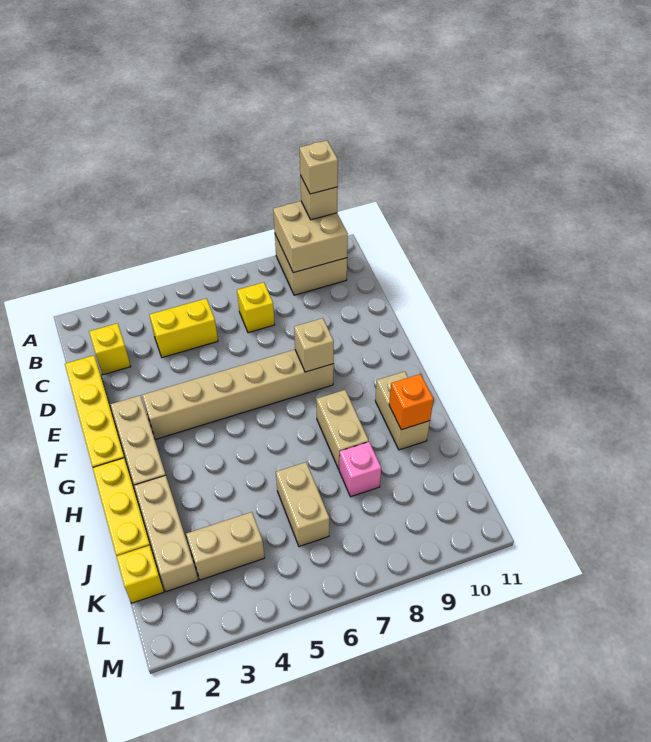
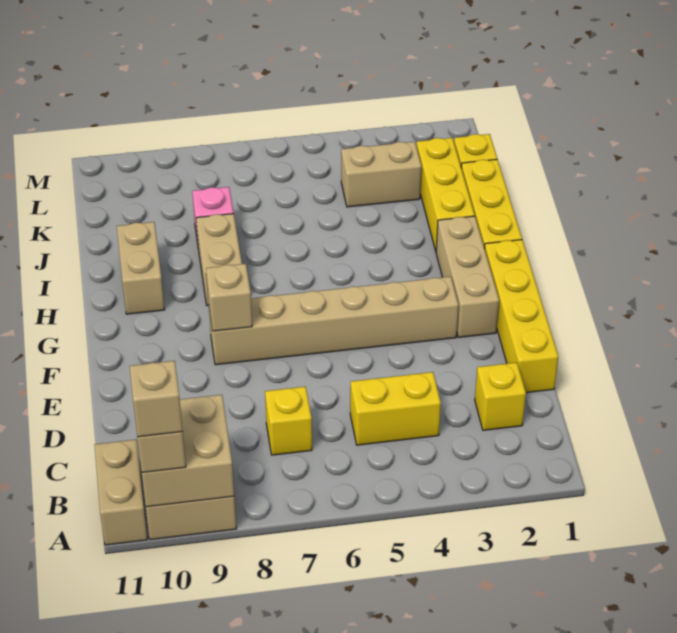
tan brick I2:K2 level 1 -> yellow brick I2:K2 level 1
orange brick I10 level 2 -> none
tan brick J6:K6 level 1 -> tan brick A11:B11 level 1

